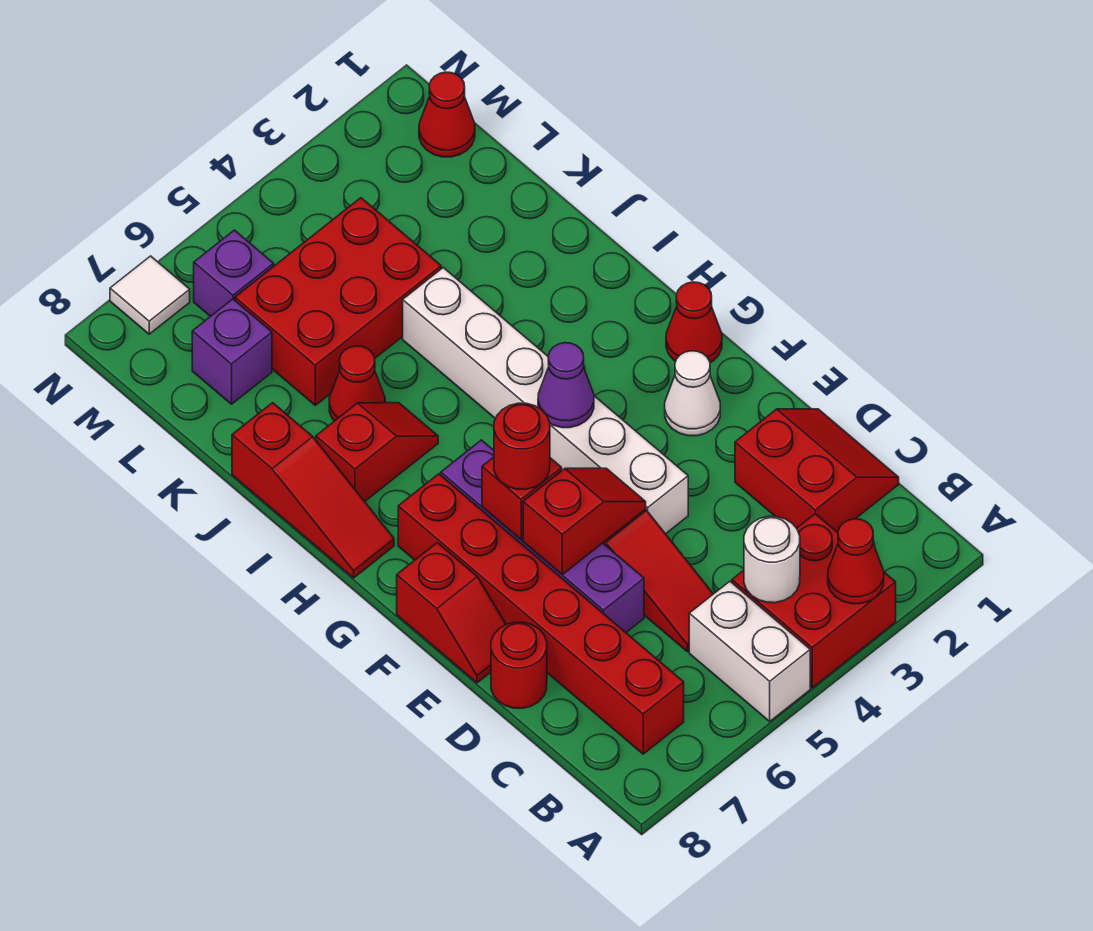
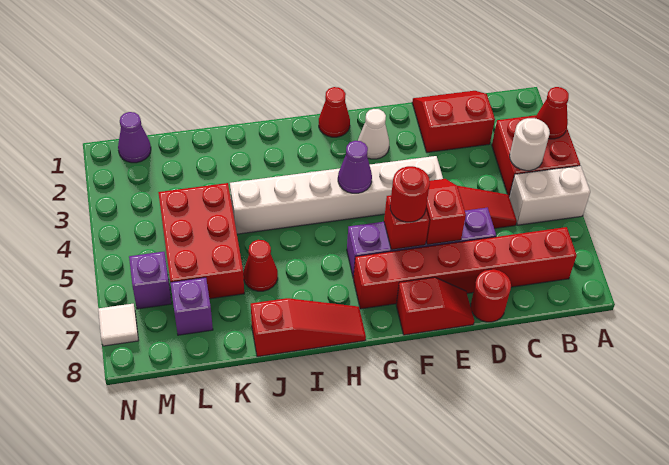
red slope I6:I7 level 1 top 7 -> none
red cone M1 level 1 -> purple cone M1 level 1

